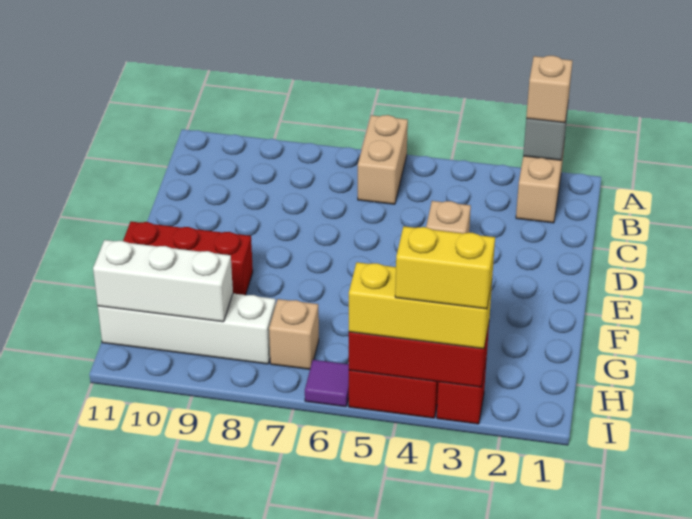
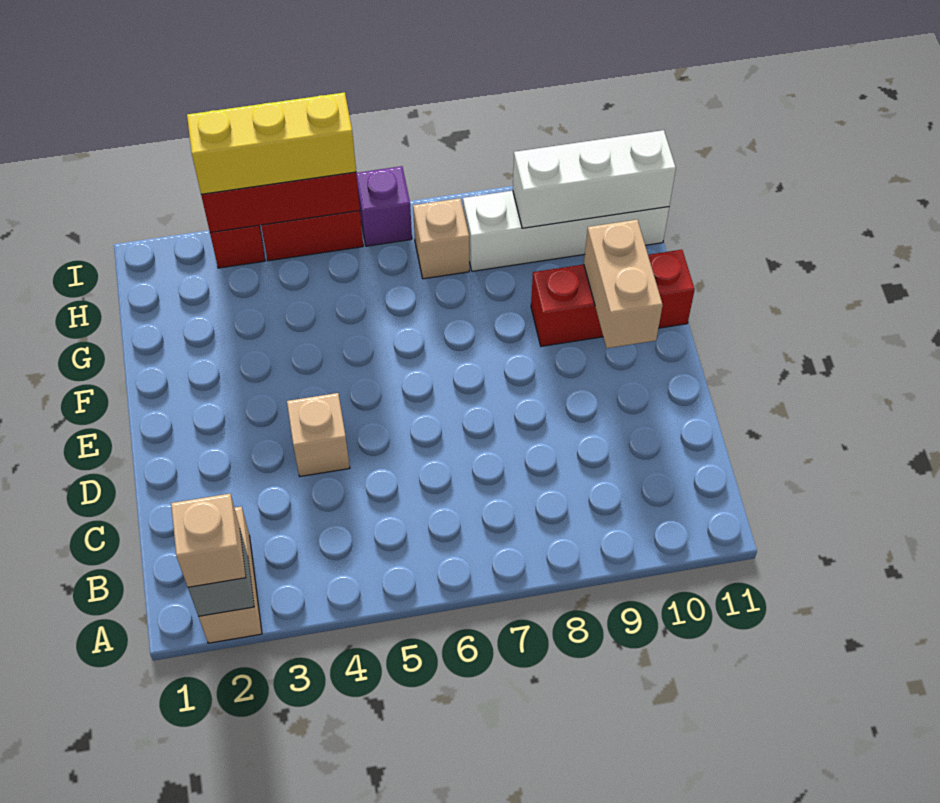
tan brick A6:B6 level 1 -> tan brick E10:F10 level 2
yellow brick I3:I4 level 4 -> none
purple tile I6 level 1 -> purple brick I6 level 1

